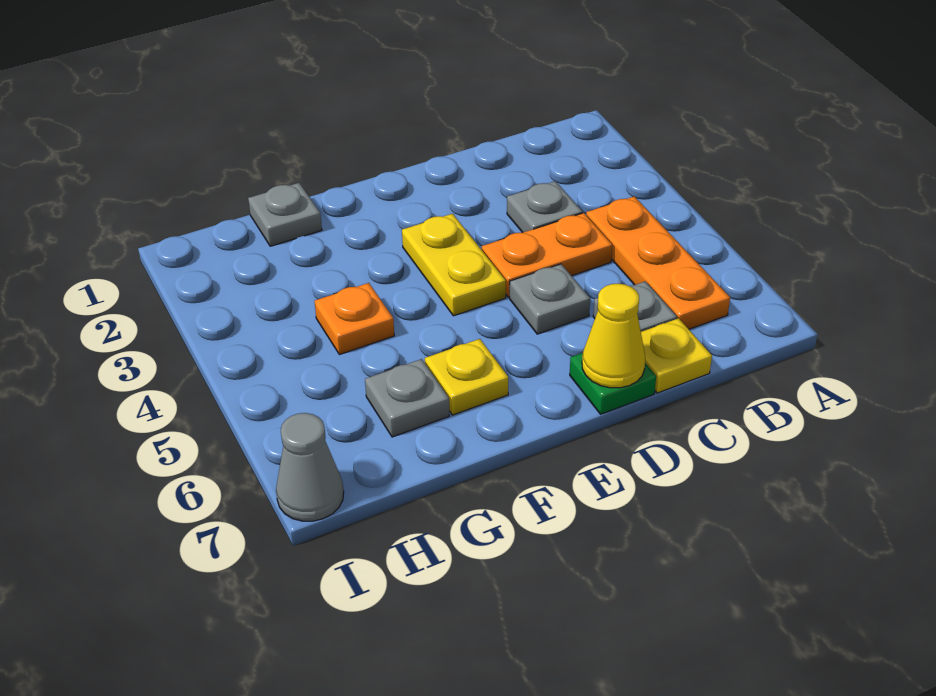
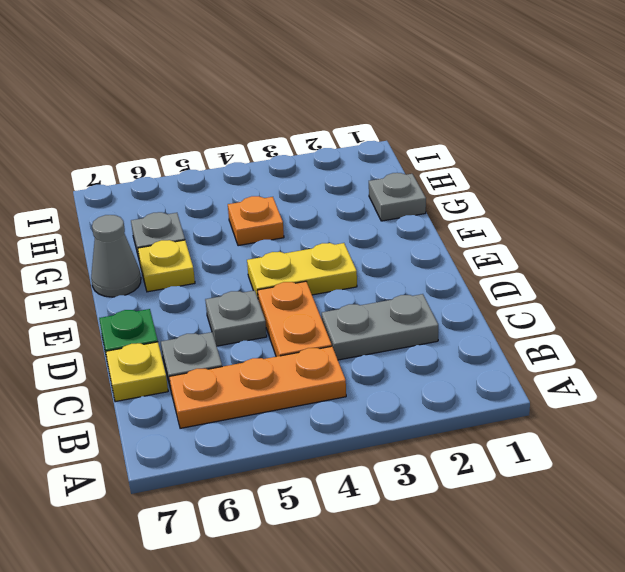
grey plate C3 level 1 -> grey plate C2:C3 level 1
yellow cone D7 level 2 -> none
grey cone I7 level 1 -> grey cone F7 level 1

